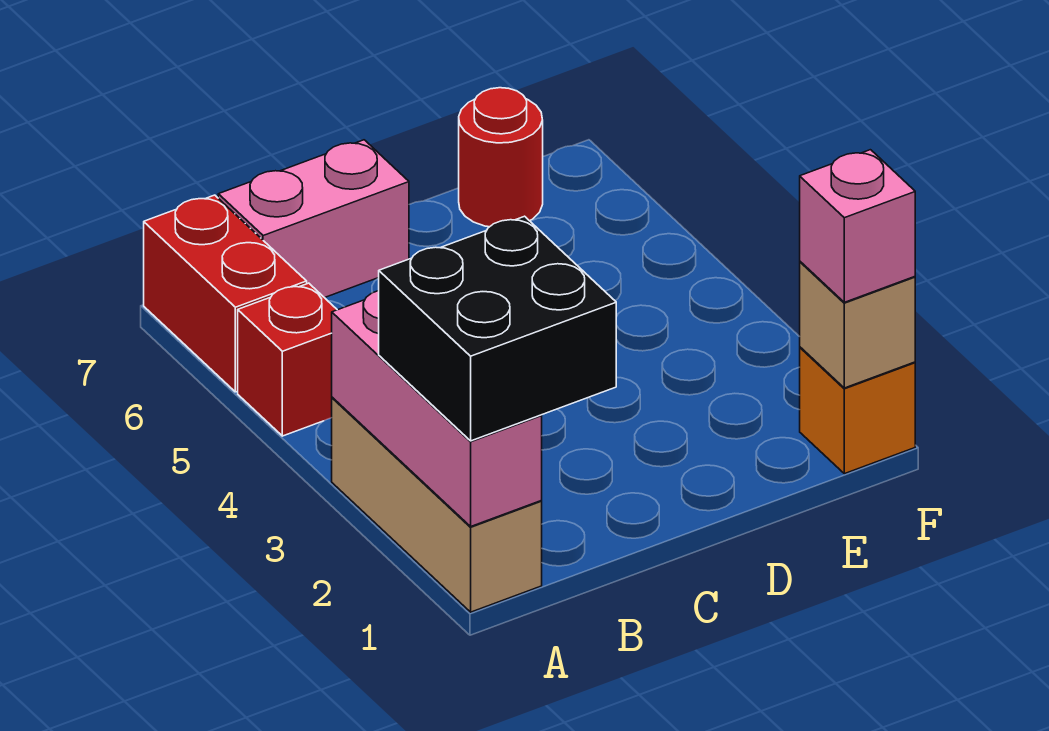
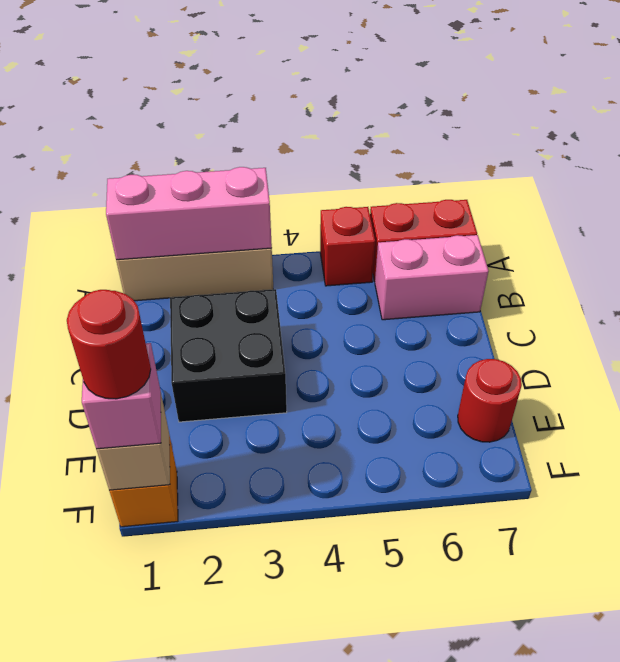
black brick A1:B2 level 3 -> black brick C2:D3 level 1
pink brick B7:C7 level 1 -> pink brick B6:B7 level 1
none -> red round brick F1 level 4

